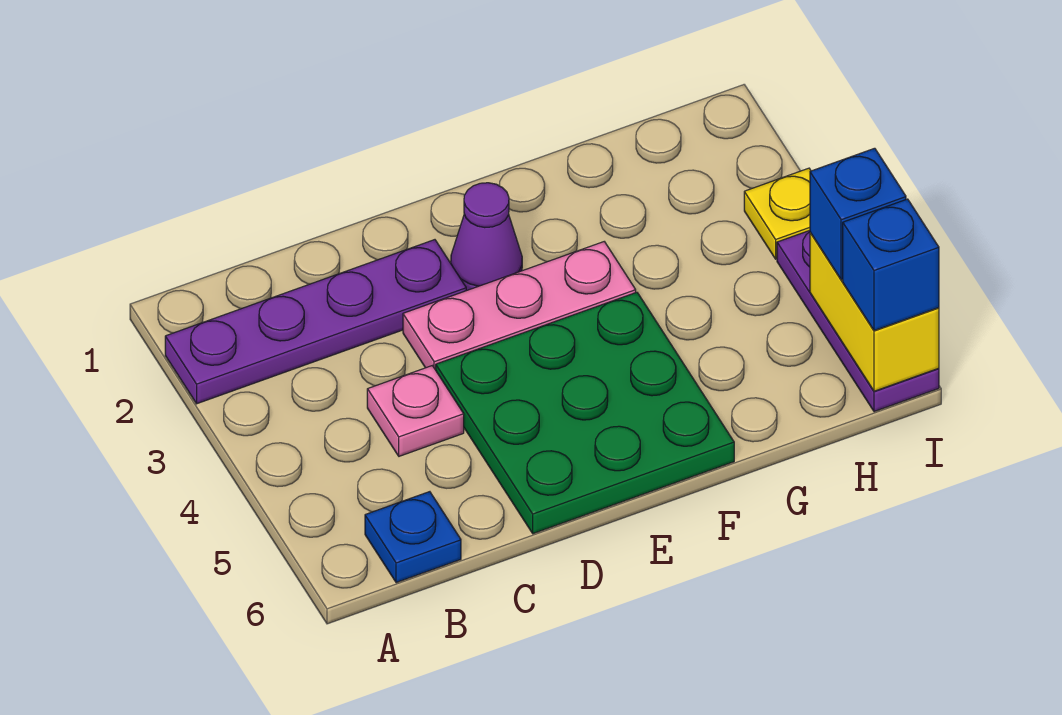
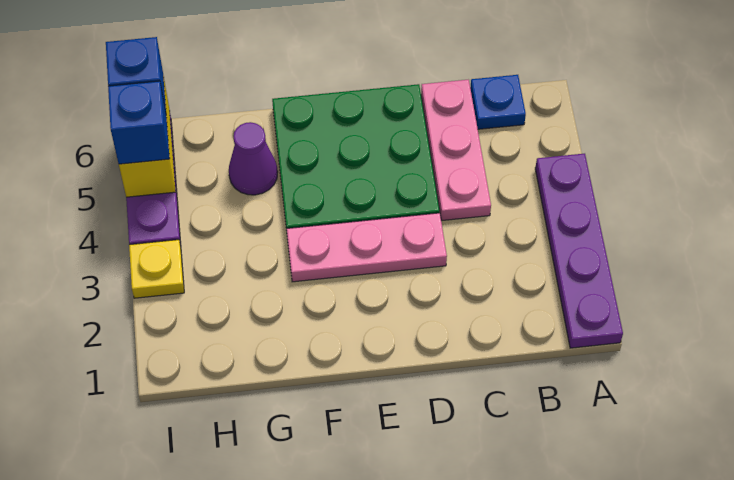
purple plate A2:D2 level 1 -> purple plate A1:A4 level 1
pink plate C4 level 1 -> pink plate C4:C6 level 1
purple cone E2 level 1 -> purple cone G5 level 1

